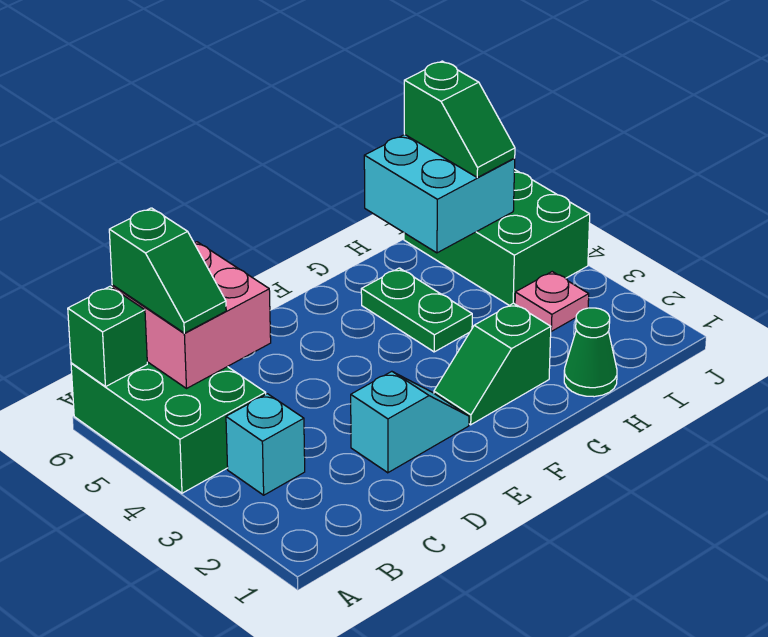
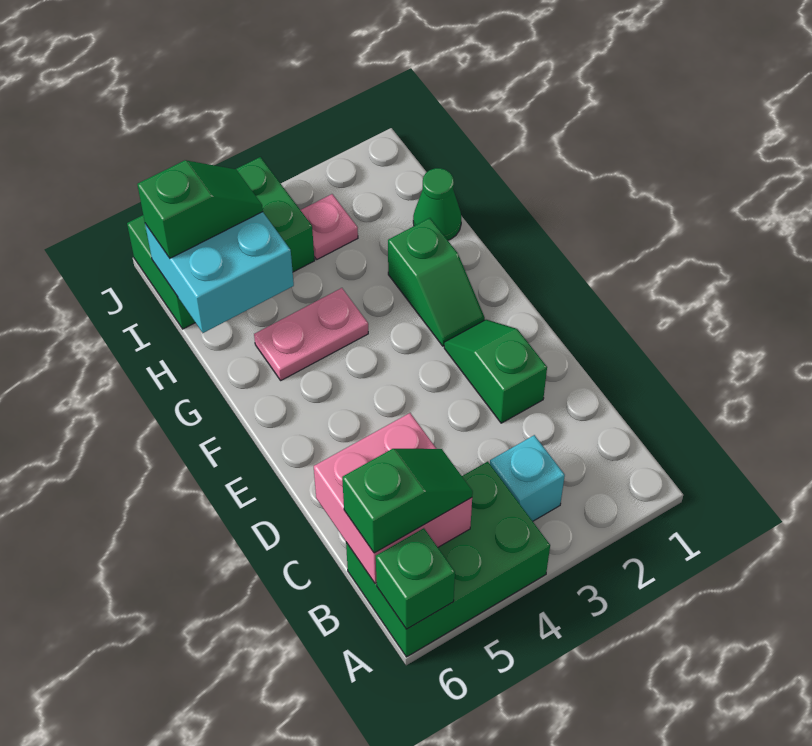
cyan slope D2:E2 level 1 top D -> green slope D2:E2 level 1 top D
green plate G4:G5 level 1 -> pink plate G4:G5 level 1

